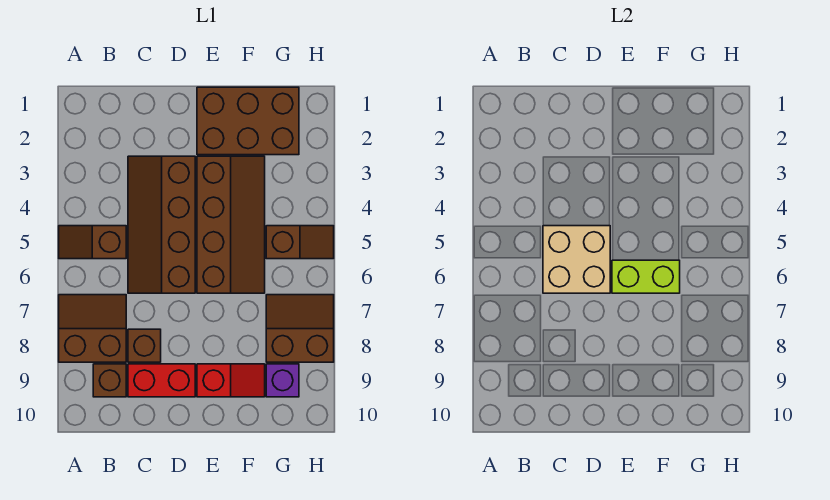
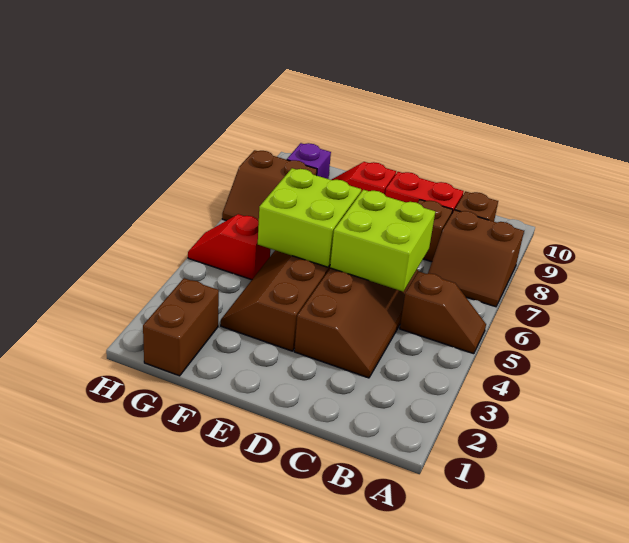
tan brick C5:D6 level 2 -> lime brick C5:D6 level 2
brown brick E1:G2 level 1 -> brown brick G1:G2 level 1
lime brick E6:F6 level 2 -> lime brick E5:F6 level 2
brown slope G5:H5 level 1 top G -> red slope G5:H5 level 1 top G

